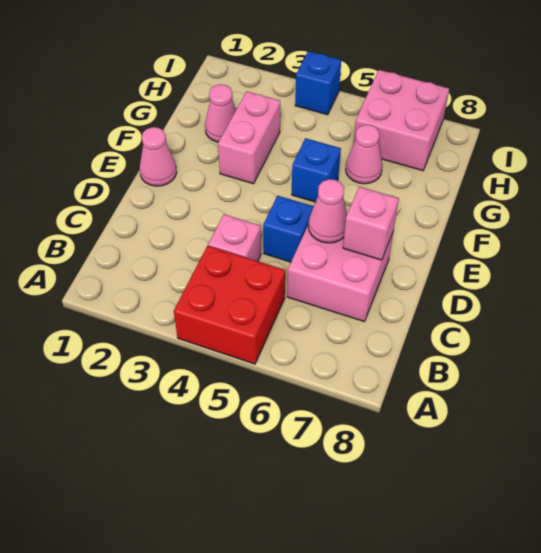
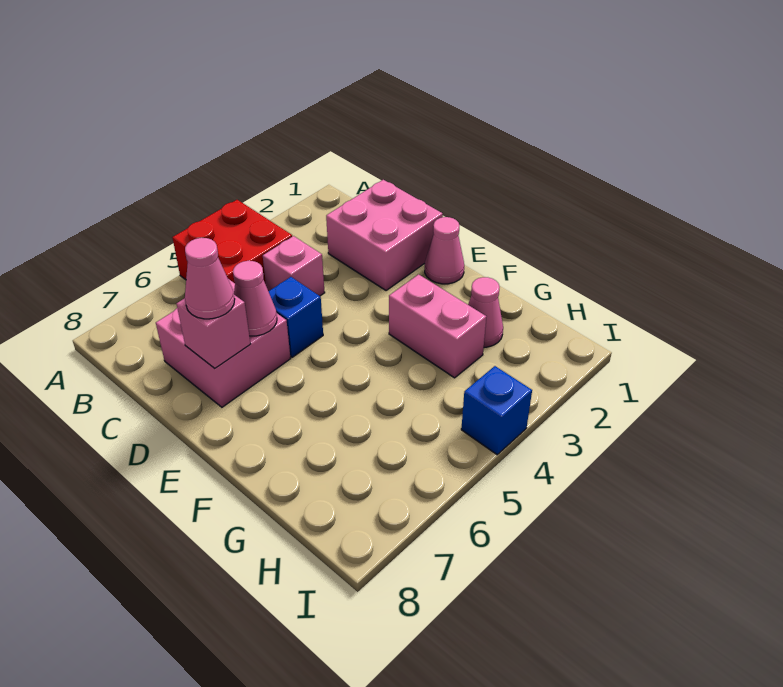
blue brick F5 level 1 -> none
pink cone G6 level 1 -> pink cone D7 level 3
pink brick H6:I7 level 1 -> pink brick C1:D2 level 1

